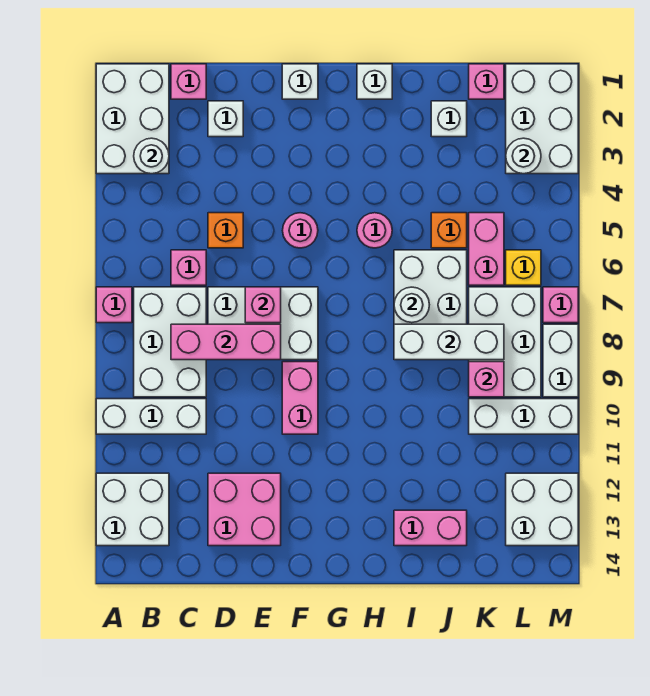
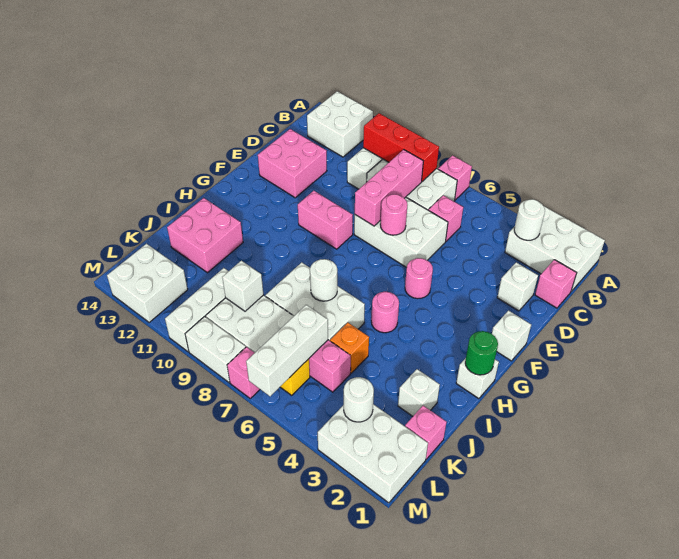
none -> red brick B8:B10 level 2
orange brick D5 level 1 -> none
white brick D7:F8 level 1 -> white brick D6:E8 level 1
pink brick E7 level 2 -> pink round brick E7 level 2
none -> green round brick H1 level 2
white brick I8:K8 level 2 -> white brick K6:M6 level 2
pink brick I13:J13 level 1 -> pink brick I12:J13 level 1
pink brick K9 level 2 -> white brick K9 level 2

